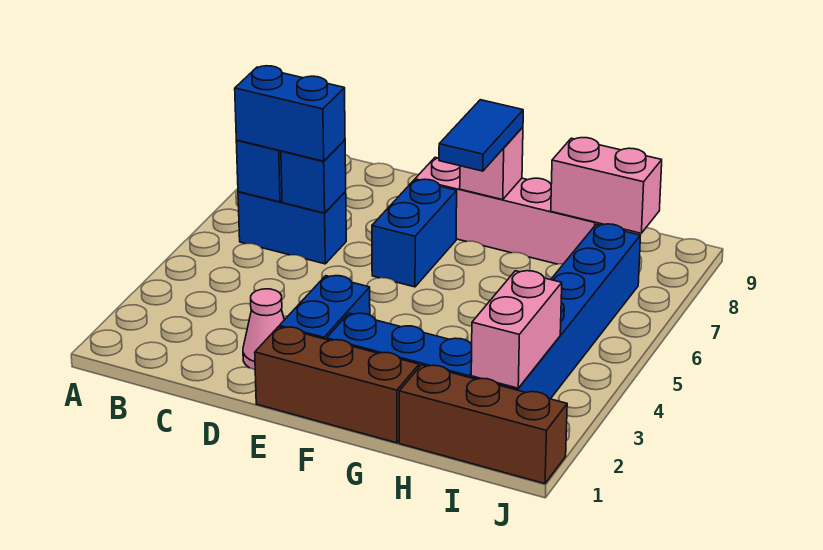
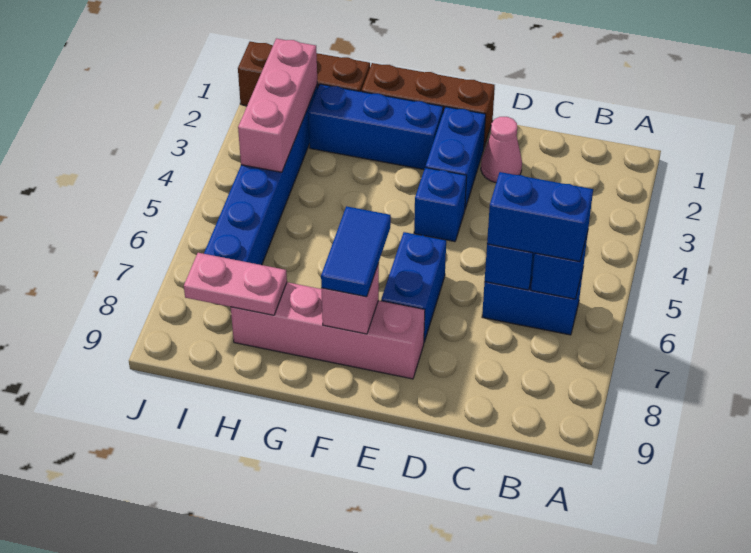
none -> blue brick E4 level 1
pink brick H8:I8 level 2 -> pink plate H8:I8 level 2
pink brick I2:I3 level 2 -> pink brick I2:I4 level 2

